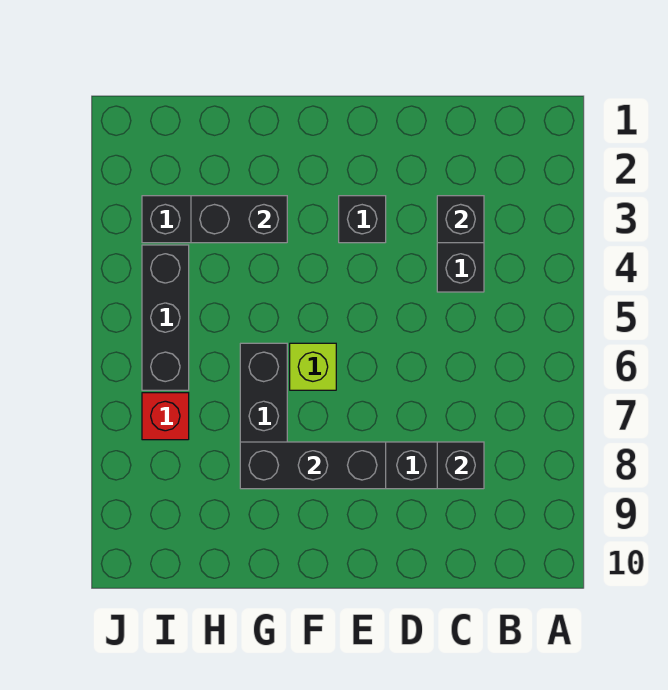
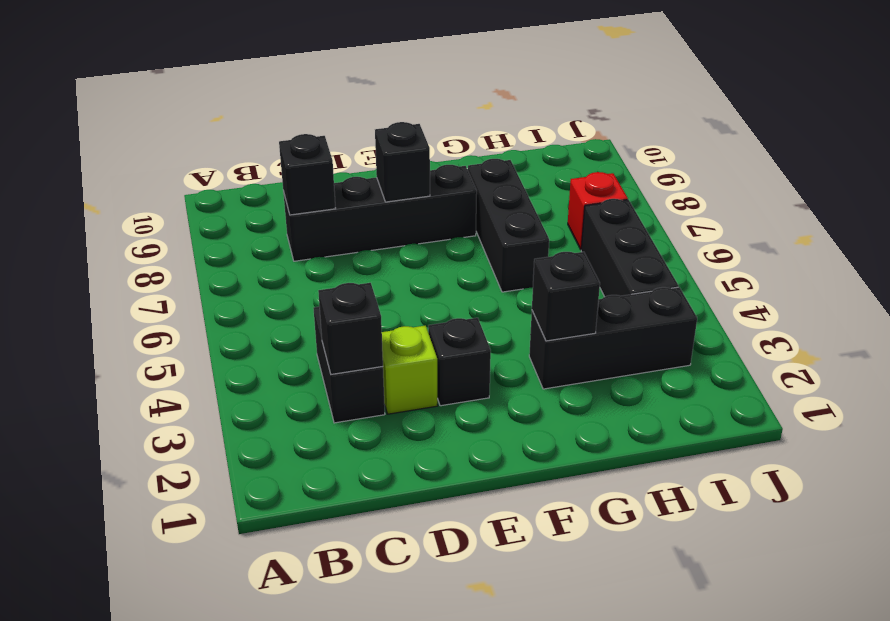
black brick E8:G8 level 2 -> black brick E8 level 2
lime brick F6 level 1 -> lime brick D3 level 1
black brick G3:H3 level 2 -> black brick G3 level 2

